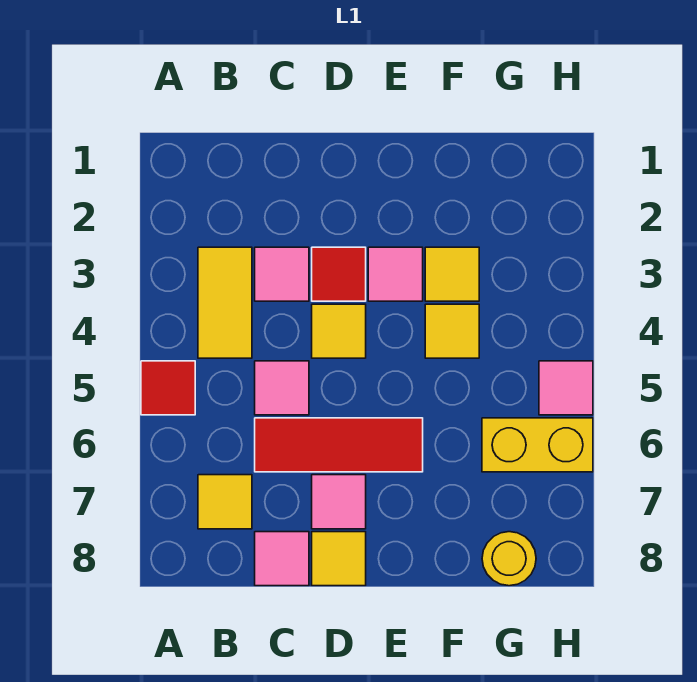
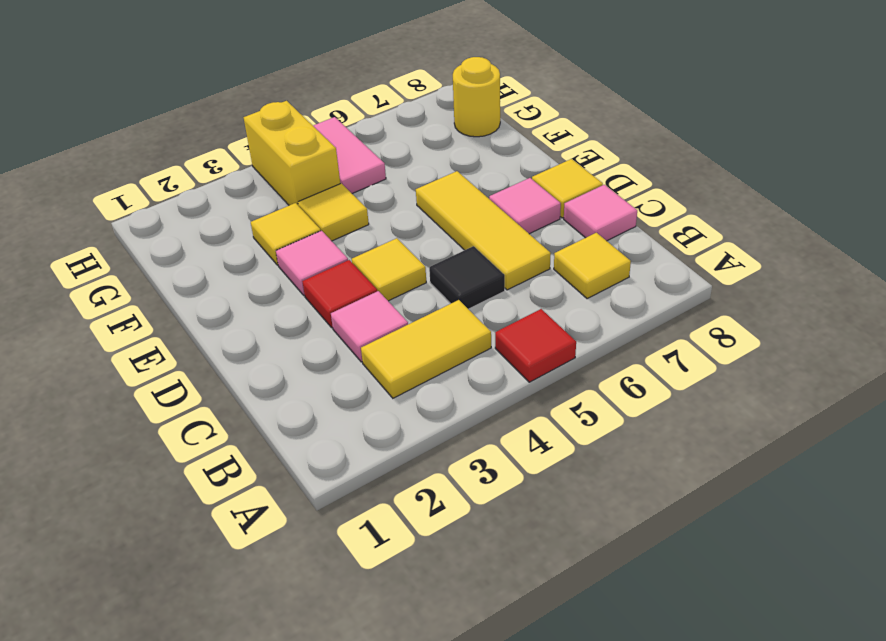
pink tile C5 level 1 -> black tile C5 level 1
red tile C6:E6 level 1 -> yellow tile C6:E6 level 1
yellow brick G6:H6 level 1 -> yellow brick G4:H4 level 1
pink tile H5 level 1 -> pink tile G5:H5 level 1

